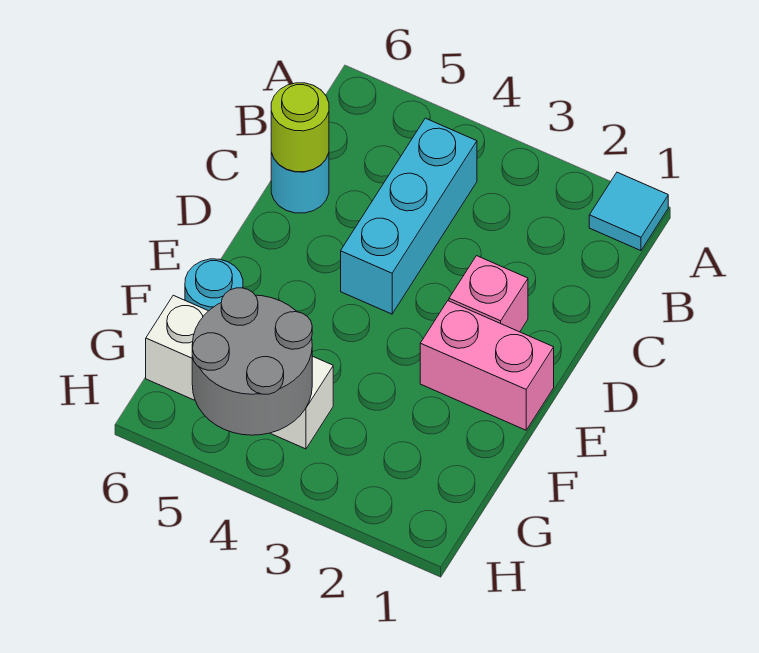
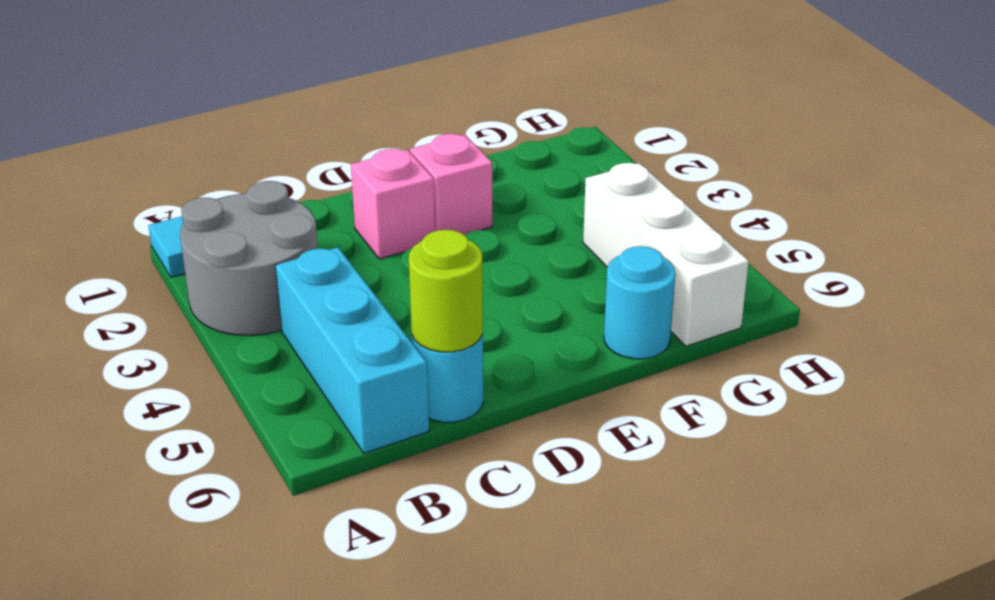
cyan brick B4:D4 level 1 -> cyan brick B4:B6 level 1
pink brick E1:E2 level 1 -> pink brick E2 level 1
grey round brick G4:H5 level 2 -> grey round brick A2:B3 level 1

